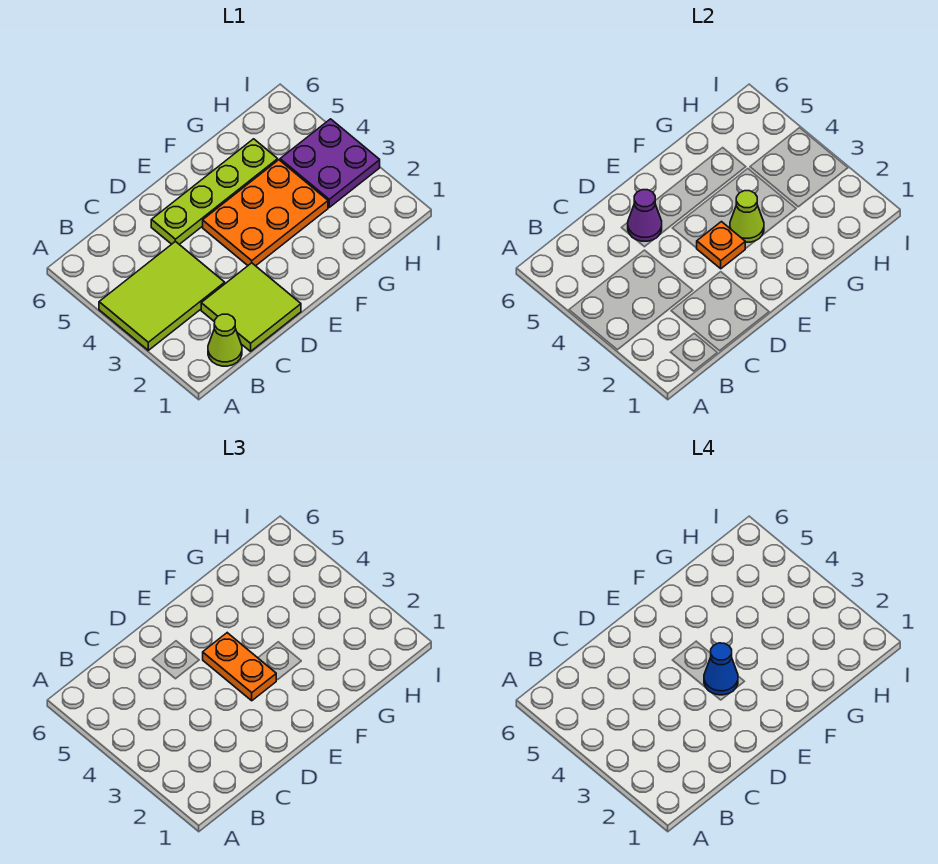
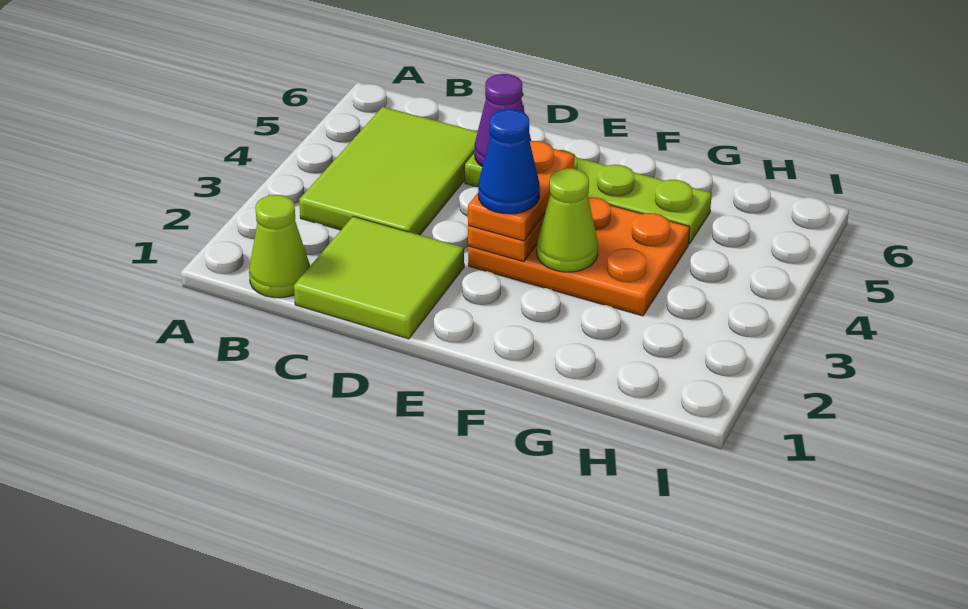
lime tile A3:C4 level 1 -> lime tile B3:C5 level 1
purple plate H3:I4 level 1 -> none

